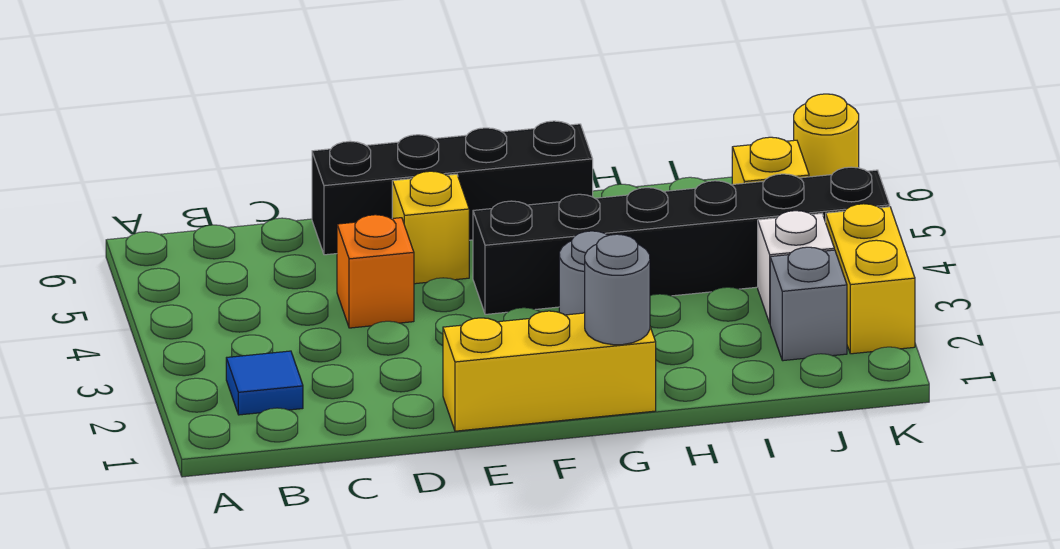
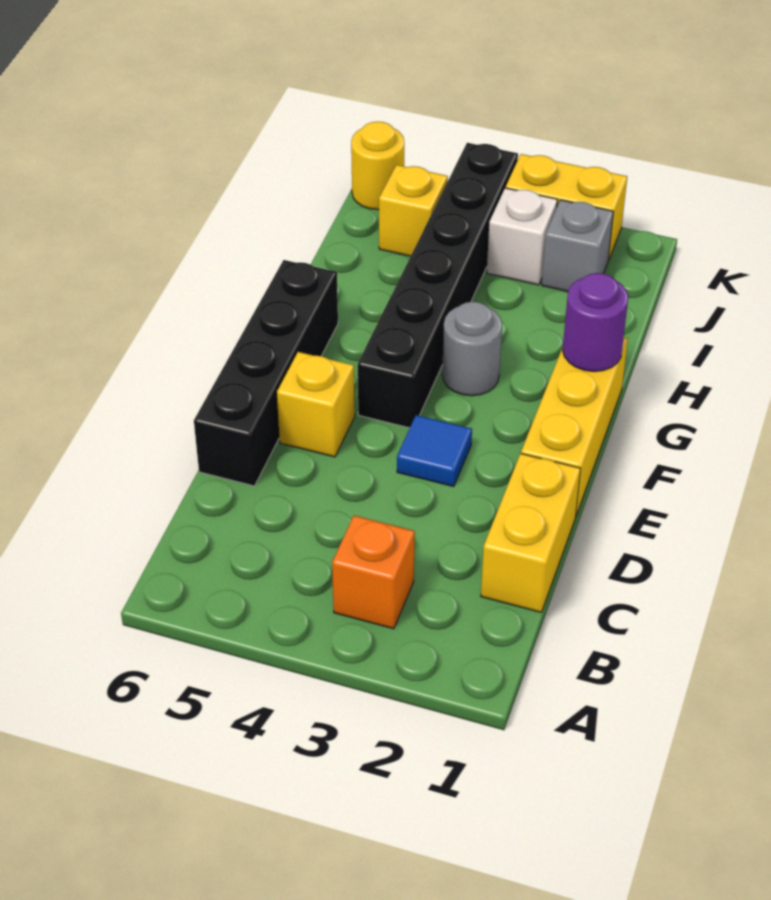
blue tile B2 level 1 -> blue tile E3 level 1
none -> yellow brick C1:D1 level 1
orange brick D4 level 1 -> orange brick B3 level 1
grey round brick G1 level 2 -> purple round brick G1 level 2

